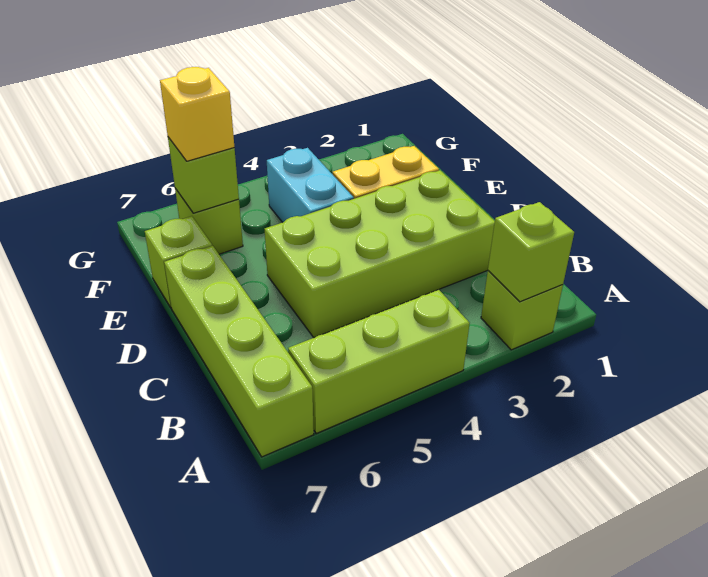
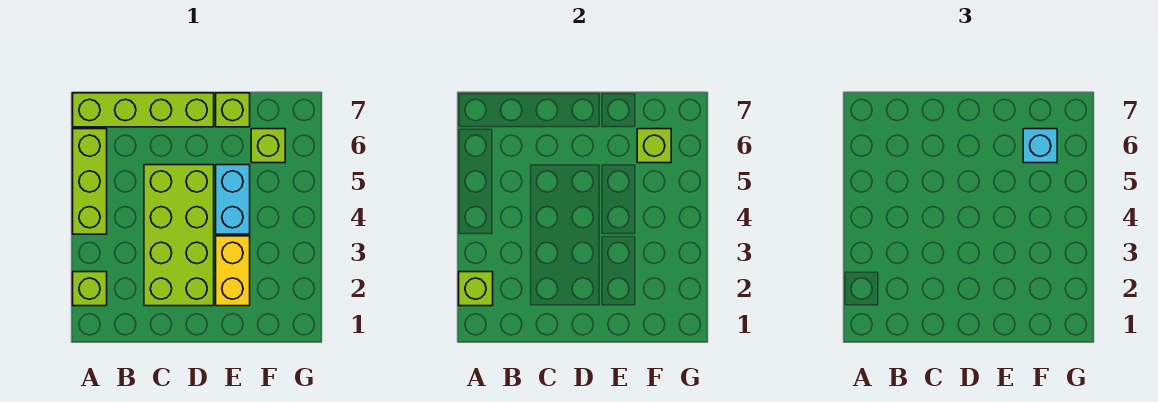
cyan brick E4:F4 level 1 -> cyan brick E4:E5 level 1
yellow brick F6 level 3 -> cyan brick F6 level 3

